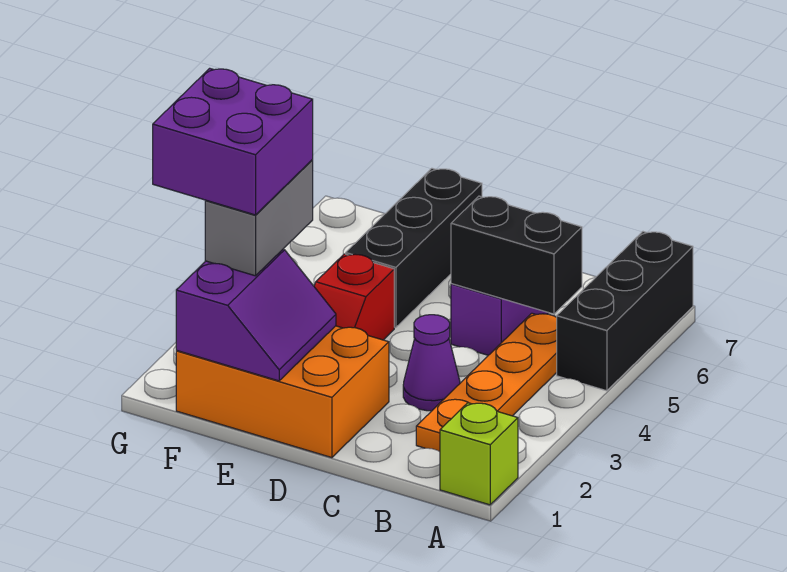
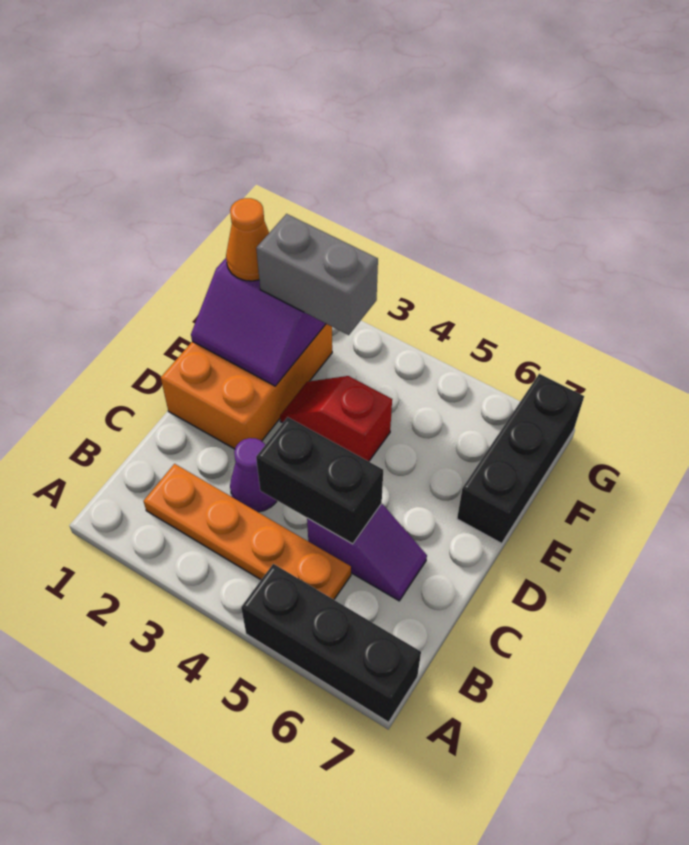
lime brick A1 level 1 -> none
black brick B5:C5 level 2 -> black brick C4:C5 level 2
black brick E5:E7 level 1 -> black brick E7:G7 level 1
none -> orange cone F1 level 3
purple brick F2:G3 level 4 -> none

